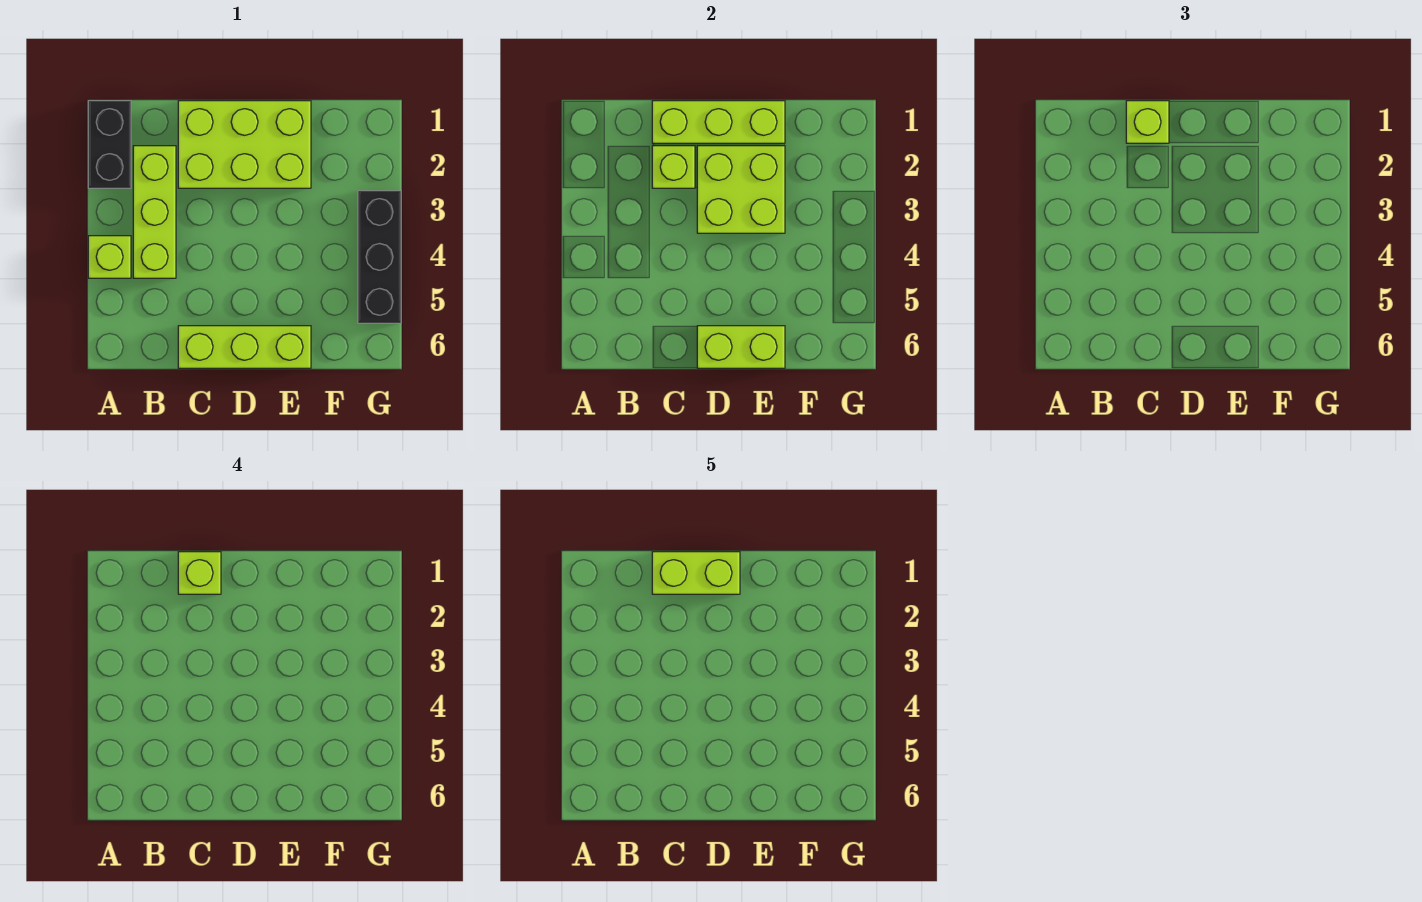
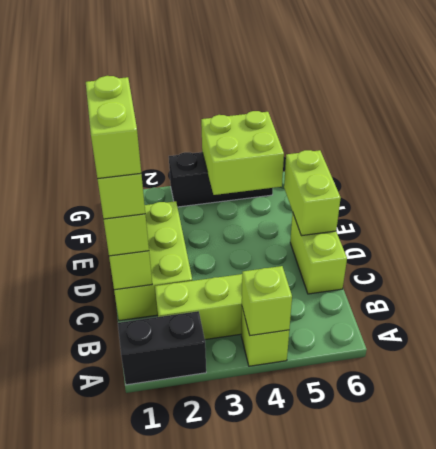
lime brick C2 level 2 -> lime brick A4 level 2
lime brick C6:E6 level 1 -> lime brick C6:D6 level 1
lime brick D2:E3 level 2 -> lime brick F4:G5 level 2

